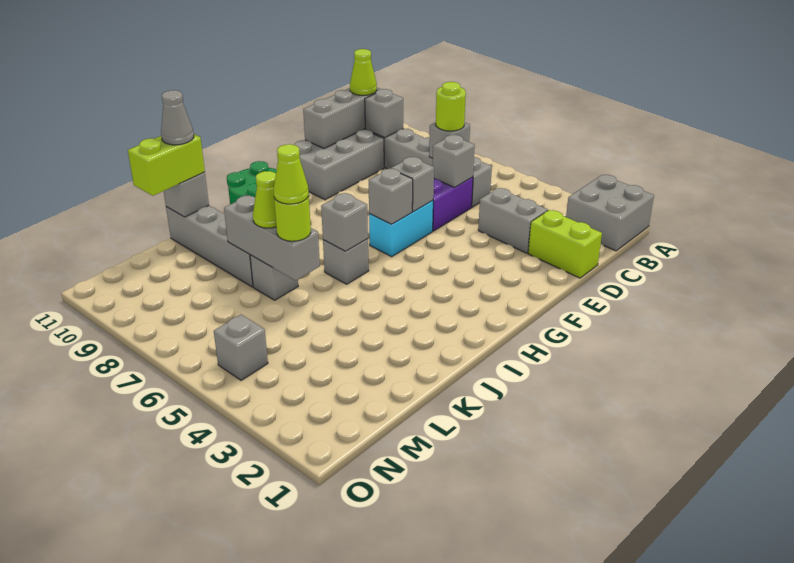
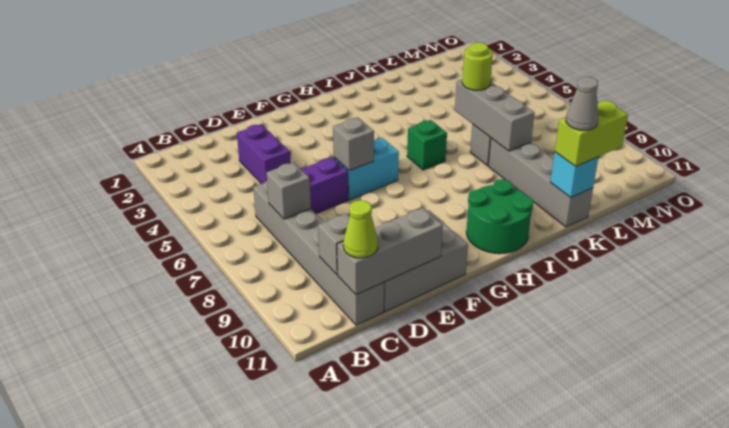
grey brick A1:B2 level 1 -> none
lime round brick C7 level 3 -> none
lime brick D1:D2 level 1 -> none
grey brick D3:D4 level 1 -> purple brick D3:D4 level 1
grey brick D6 level 2 -> none
grey brick G6 level 2 -> none
grey brick I6 level 1 -> green brick I6 level 1
grey brick I6 level 2 -> none
lime cone K6 level 4 -> none
lime cone K7 level 3 -> none
grey brick K11 level 2 -> cyan brick K11 level 2
grey brick N5 level 1 -> none

